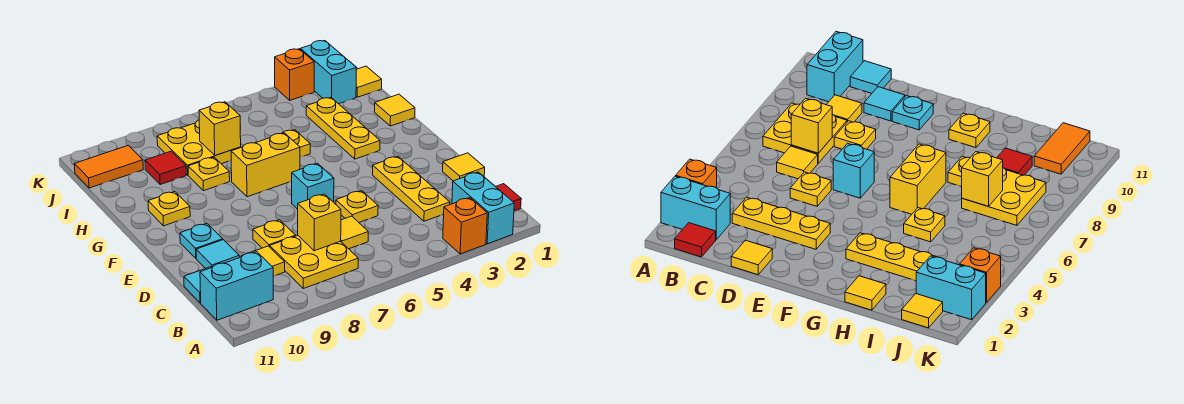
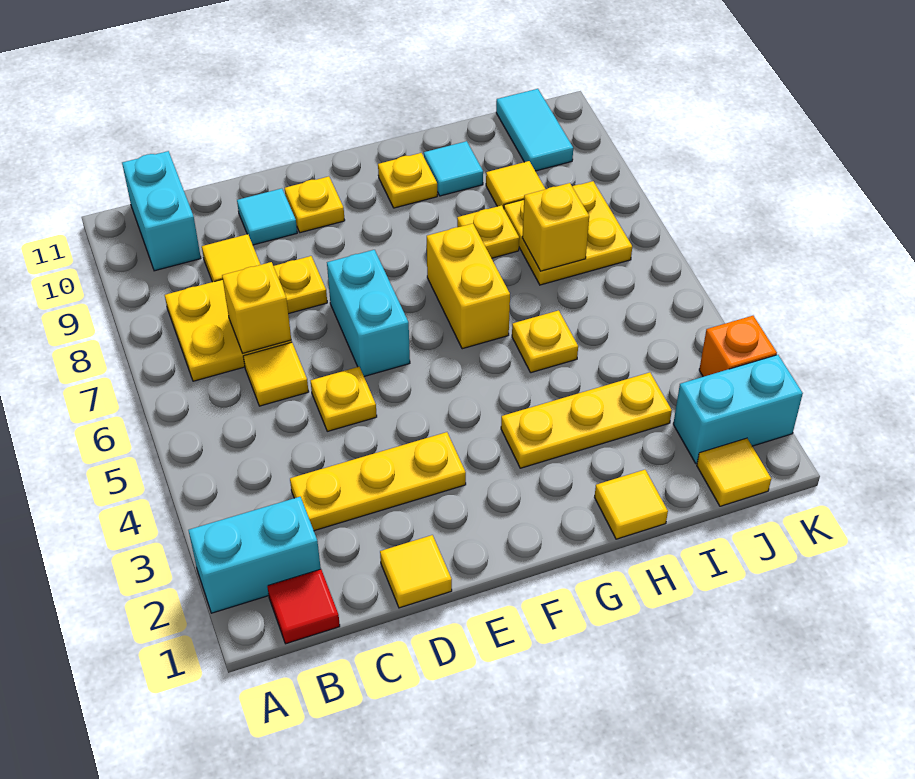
orange brick A3 level 1 -> none
cyan tile C11 level 1 -> cyan tile H10 level 1
cyan brick E6 level 1 -> cyan brick E6:E7 level 1
cyan plate E10 level 1 -> yellow plate E10 level 1
red tile I9 level 1 -> yellow tile I9 level 1
orange tile J10:J11 level 1 -> cyan tile J10:J11 level 1

